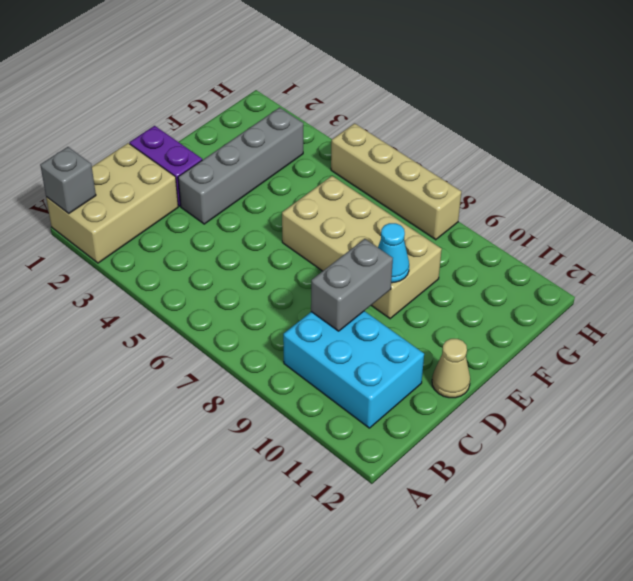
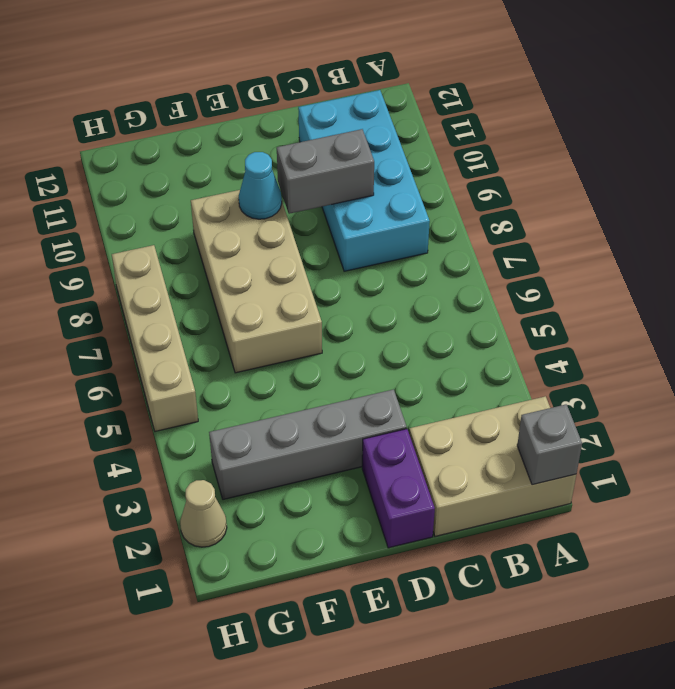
cyan brick B9:C11 level 1 -> cyan brick B8:C11 level 1
tan cone D12 level 1 -> tan cone H2 level 1

